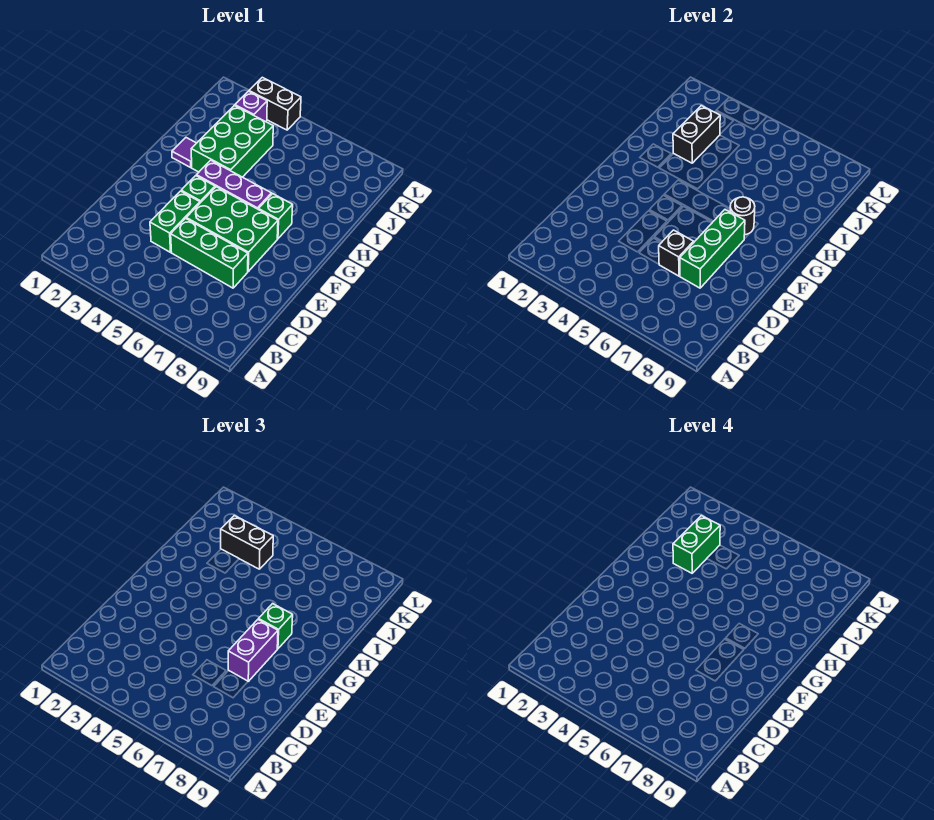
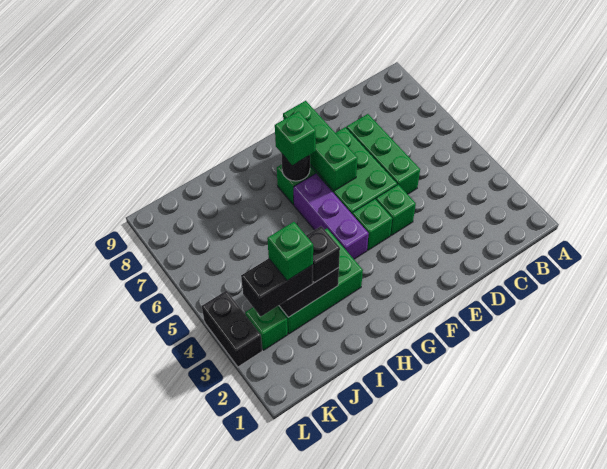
green brick D4:E4 level 1 -> green brick E4 level 1
black brick D6 level 2 -> black brick I3 level 3
green brick D7:F7 level 2 -> green brick F6:F8 level 2
purple brick E7:F7 level 3 -> none
purple tile H2 level 1 -> none
green brick I3:J3 level 4 -> green brick J3 level 4
black brick J3:J4 level 3 -> black brick J3:K3 level 3
purple brick K3 level 1 -> green brick K3 level 1

